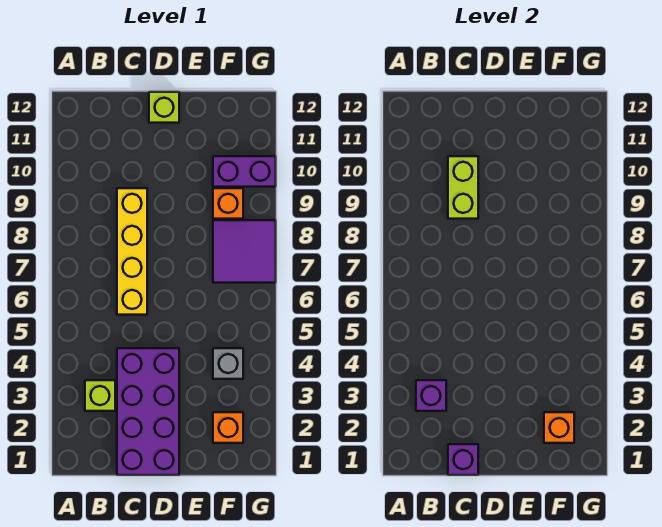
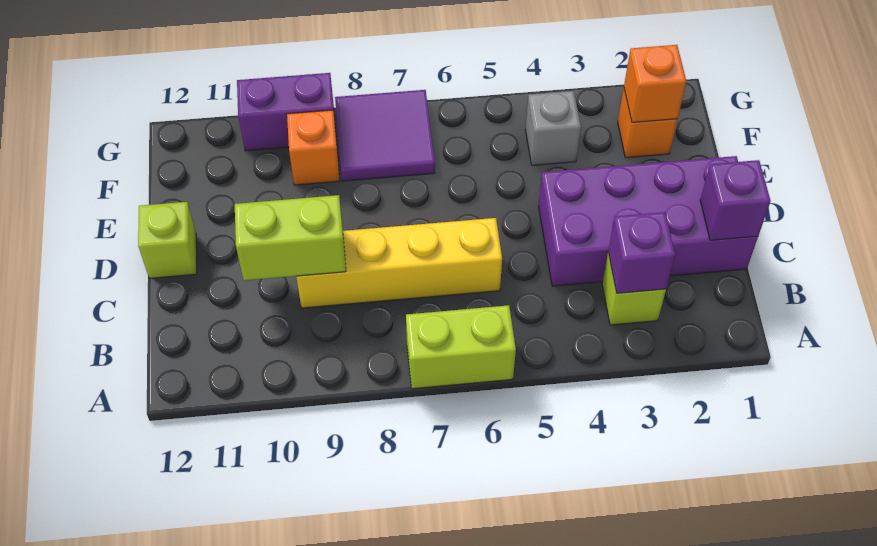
none -> lime brick A6:A7 level 1
purple brick F10:G10 level 1 -> purple brick G9:G10 level 1

